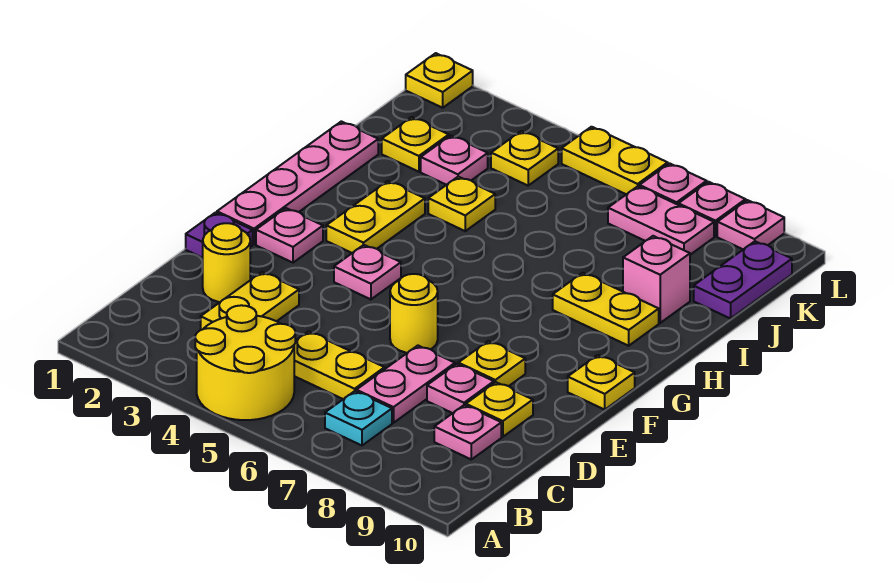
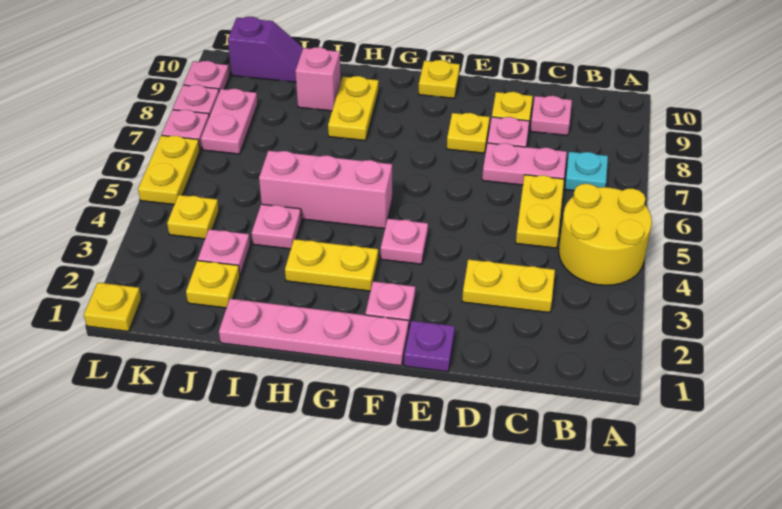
yellow round brick D2 level 1 -> none
yellow round brick E6 level 1 -> none
none -> pink brick G5:I5 level 1
yellow plate I4 level 1 -> pink plate I4 level 1
purple plate J10:K10 level 1 -> purple slope J10:K10 level 1 top K

